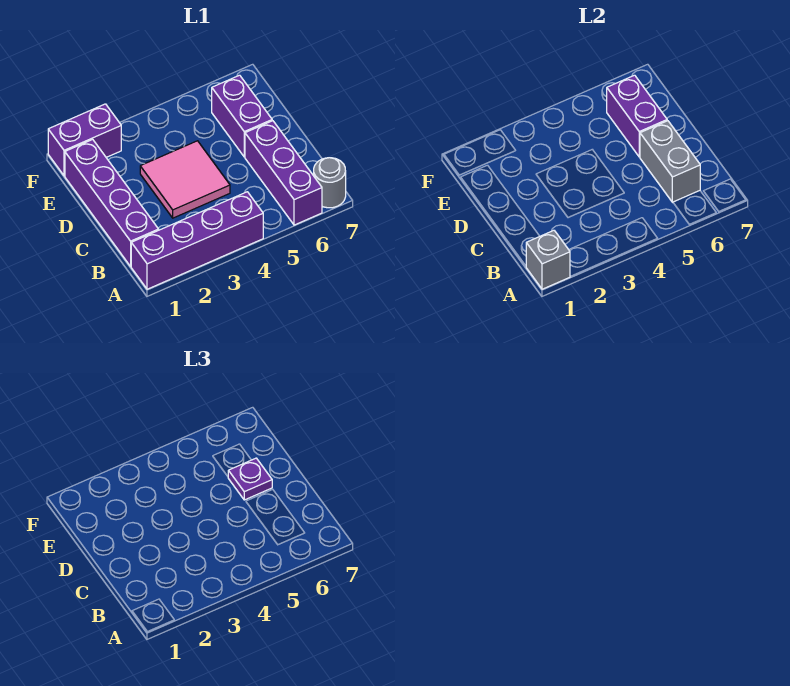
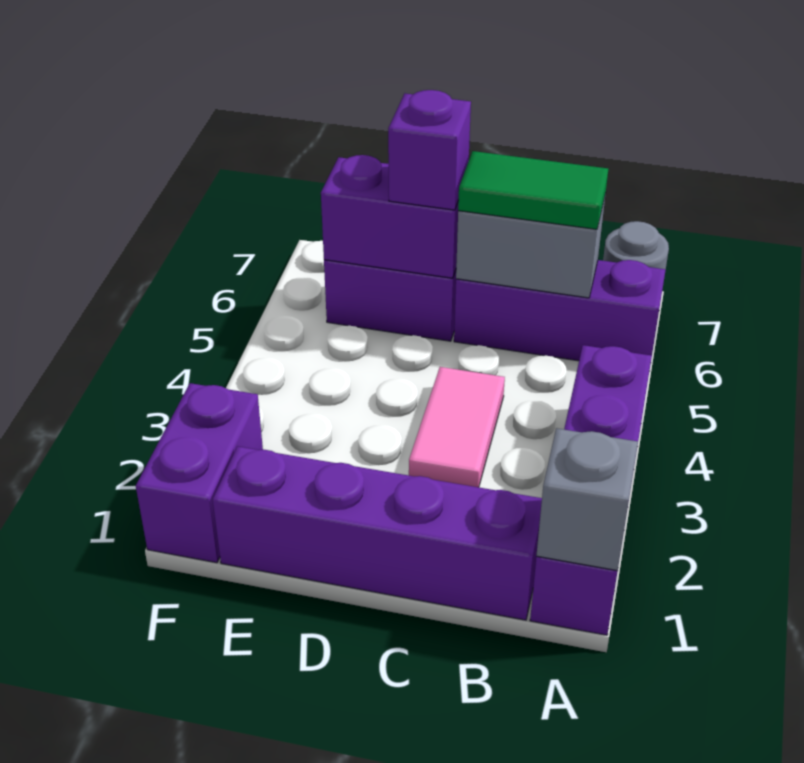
none -> green tile B6:C6 level 3
pink tile C3:D4 level 1 -> pink tile C3:C4 level 1
purple plate D6 level 3 -> purple brick D6 level 3

